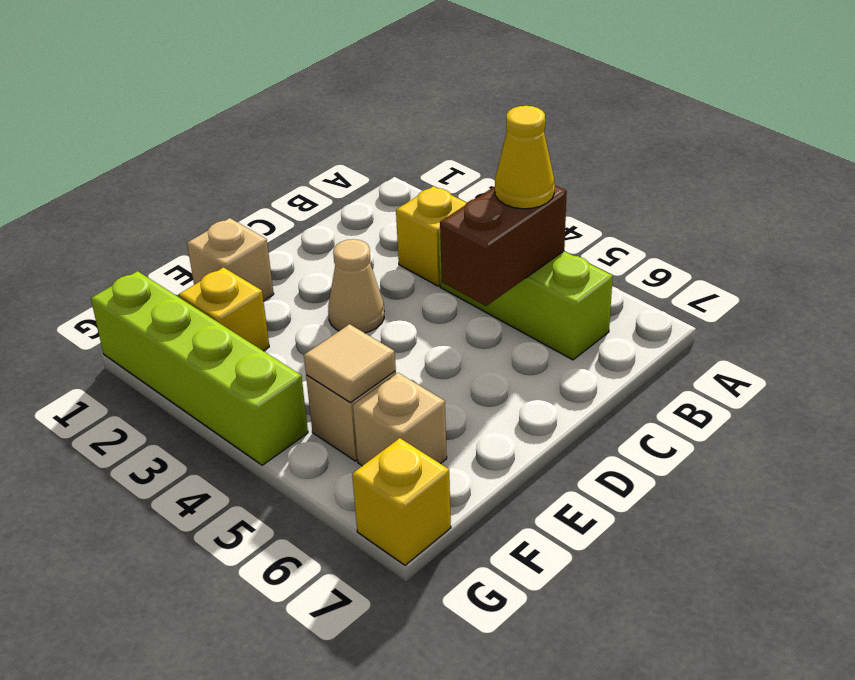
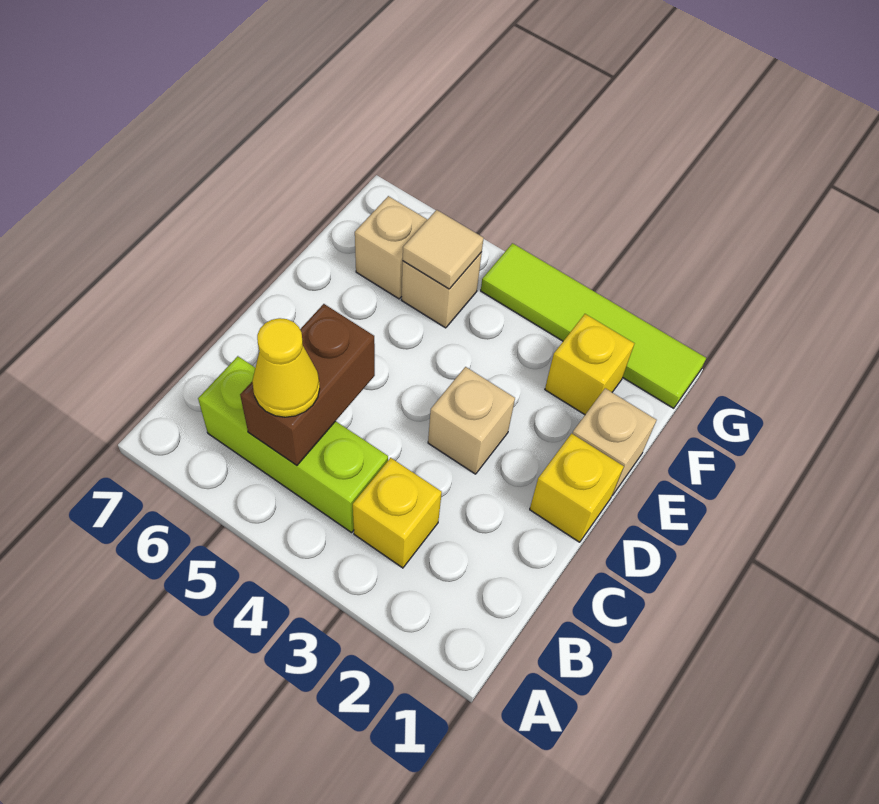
tan cone D3 level 1 -> tan brick D3 level 1
lime brick G1:G4 level 1 -> lime tile G1:G4 level 1
yellow brick G7 level 1 -> yellow brick D1 level 1

